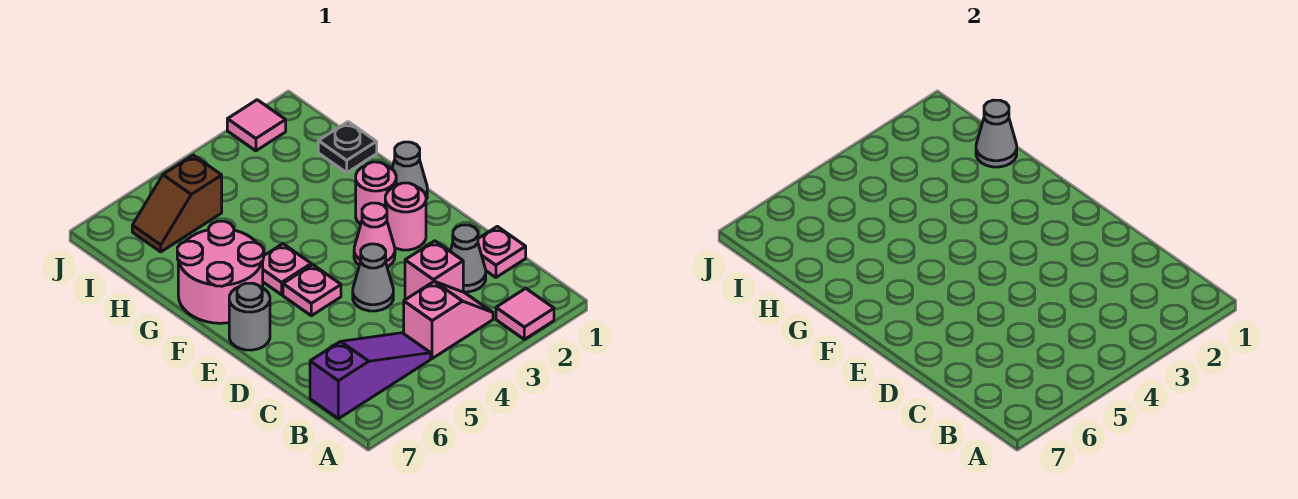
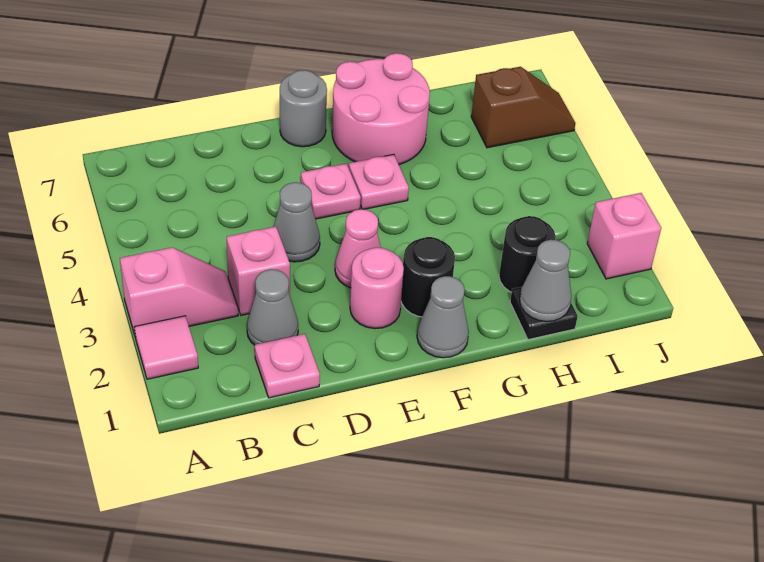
pink slope B3:B4 level 1 top 4 -> pink slope A3:B3 level 1 top A
purple slope B5:B7 level 1 top 7 -> none
pink round brick F2 level 1 -> black round brick F2 level 1
none -> black round brick H2 level 1
brown slope I5:I6 level 1 top 5 -> brown slope I6:J6 level 1 top I
pink tile J2 level 1 -> pink brick J2 level 1

